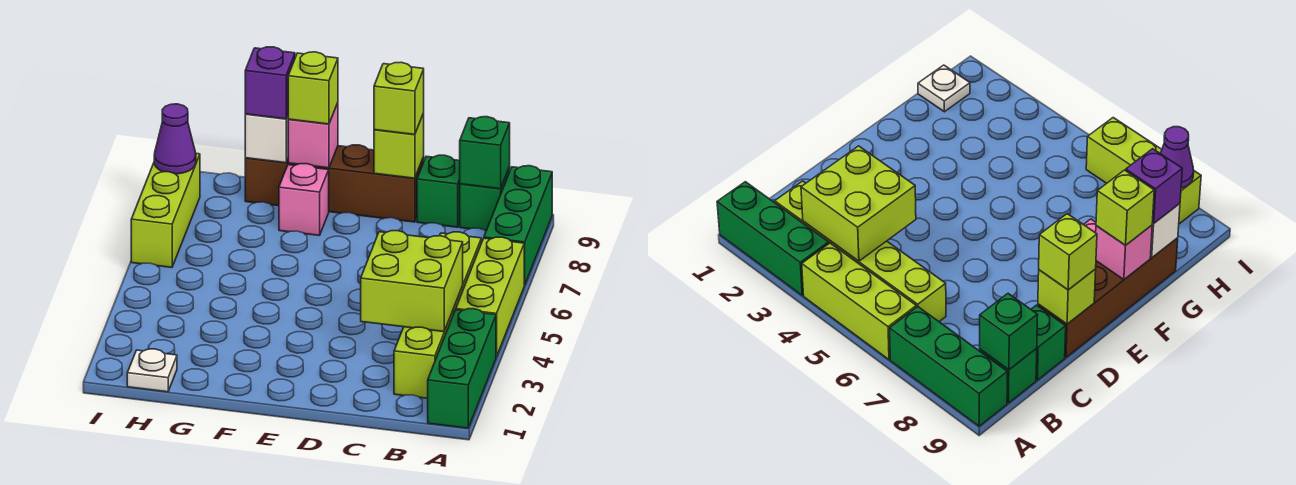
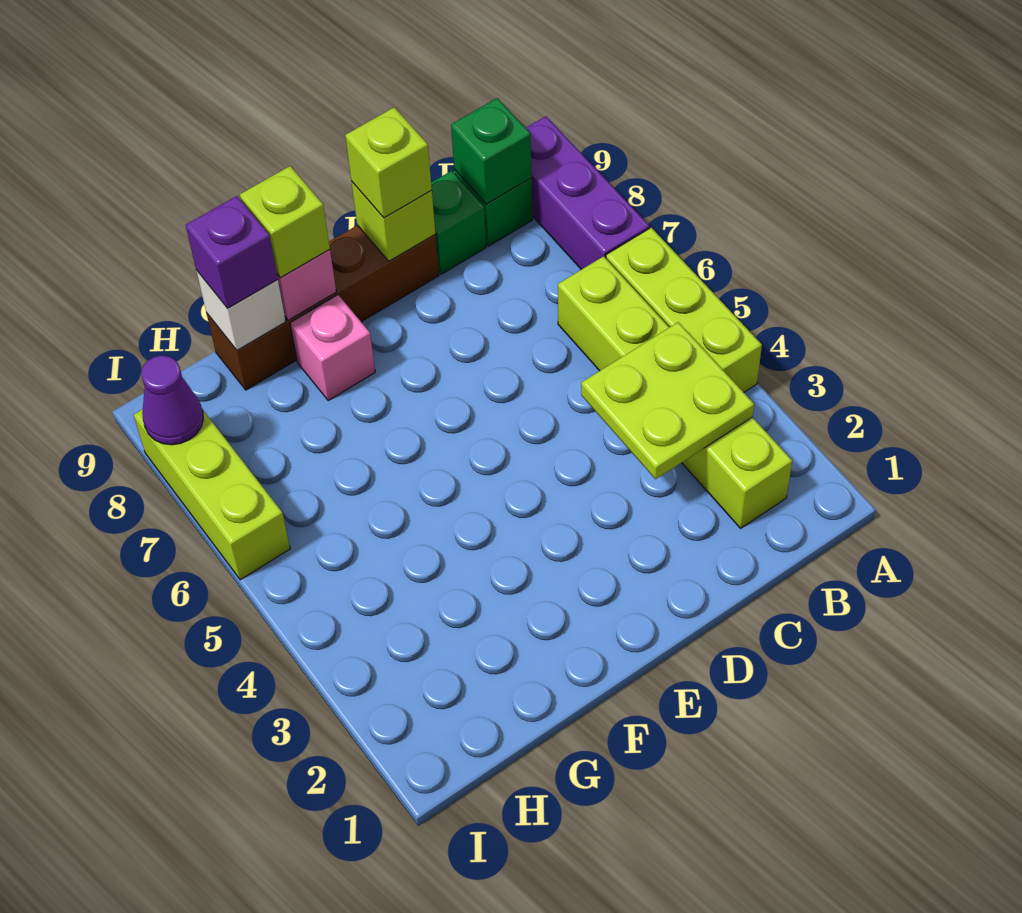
green brick A1:A3 level 1 -> none
green brick A7:A9 level 1 -> purple brick A7:A9 level 1
lime brick B3:C4 level 2 -> lime plate B3:C4 level 2
white plate H1 level 1 -> none

